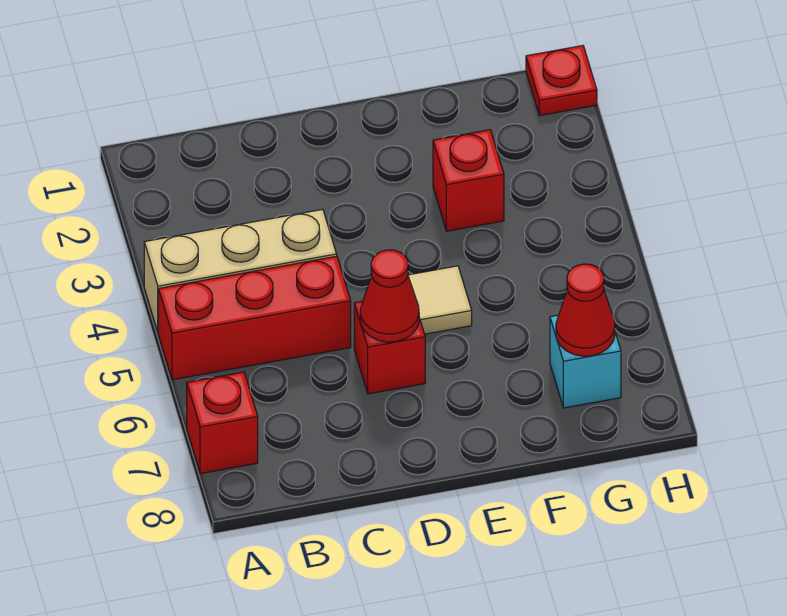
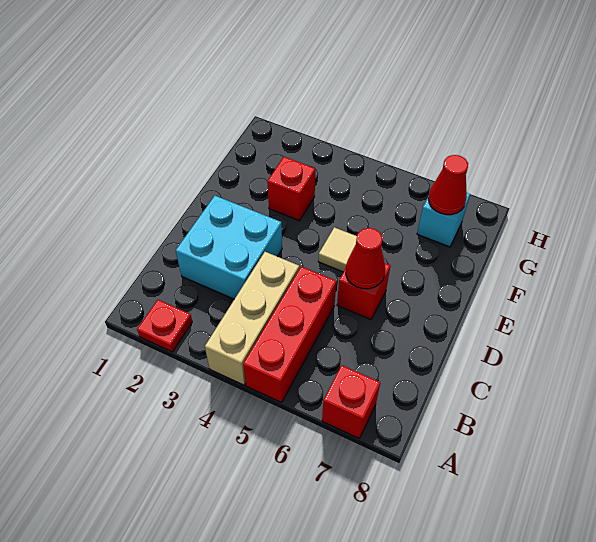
none -> cyan brick C2:D3 level 1
red plate H1 level 1 -> red plate A2 level 1

